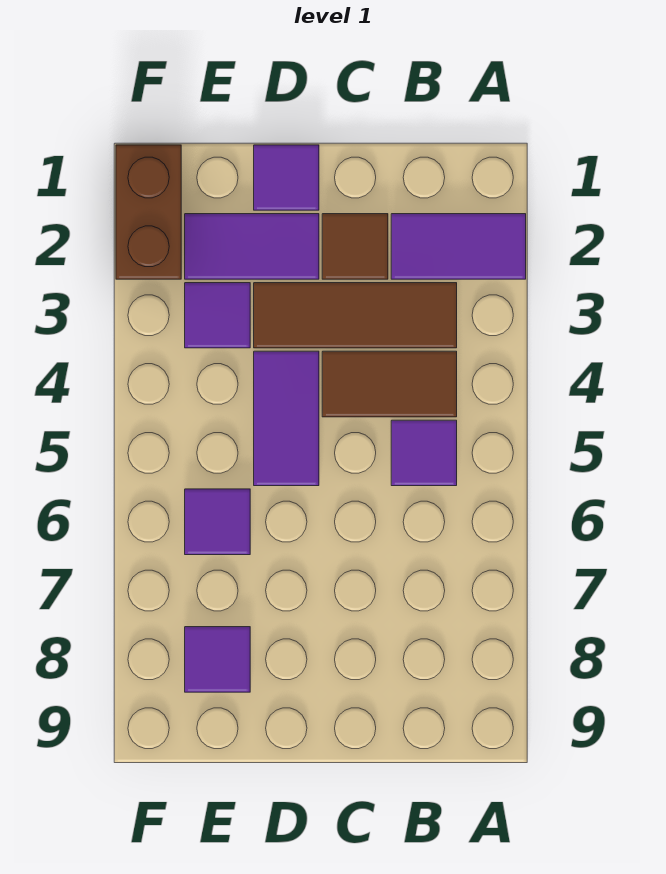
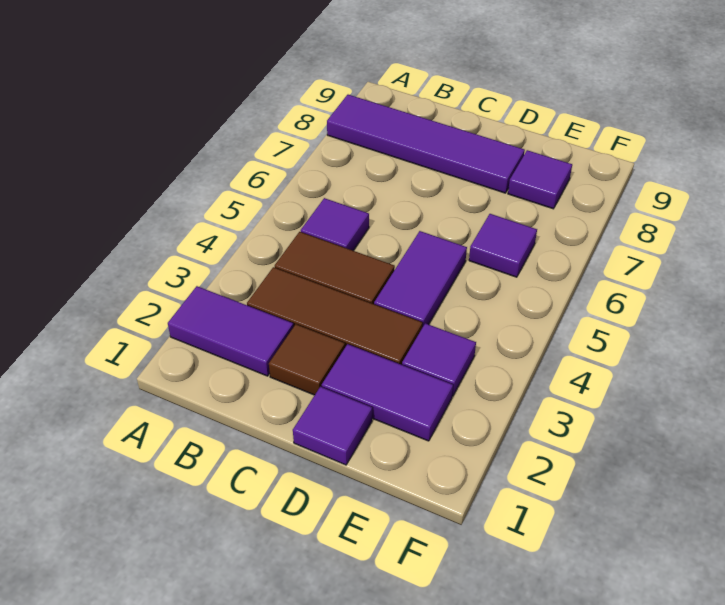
none -> purple tile A8:D8 level 1
brown brick F1:F2 level 1 -> none

